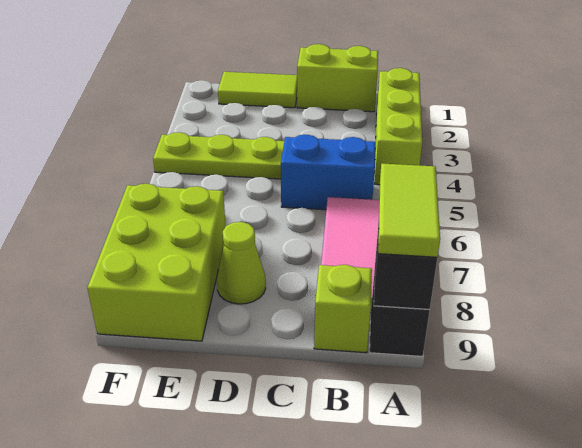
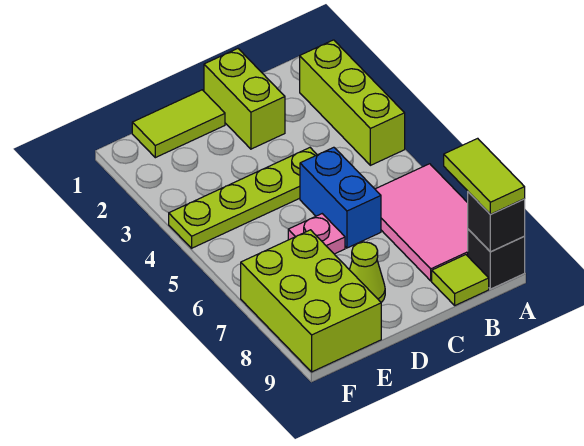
lime brick B1:C1 level 1 -> lime brick C1:C2 level 1
blue brick B5:C5 level 1 -> blue brick C5:C6 level 1
lime brick B9 level 1 -> lime tile B9 level 1
none -> pink plate D6 level 1

